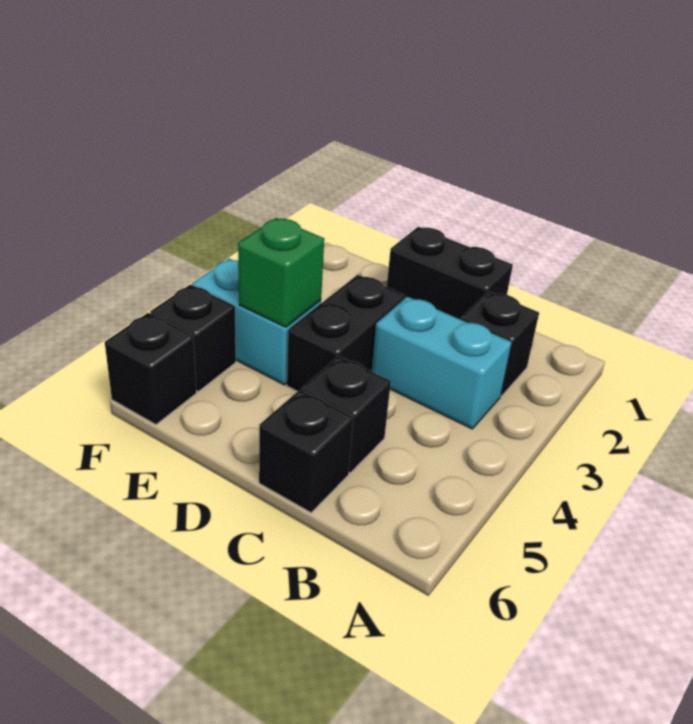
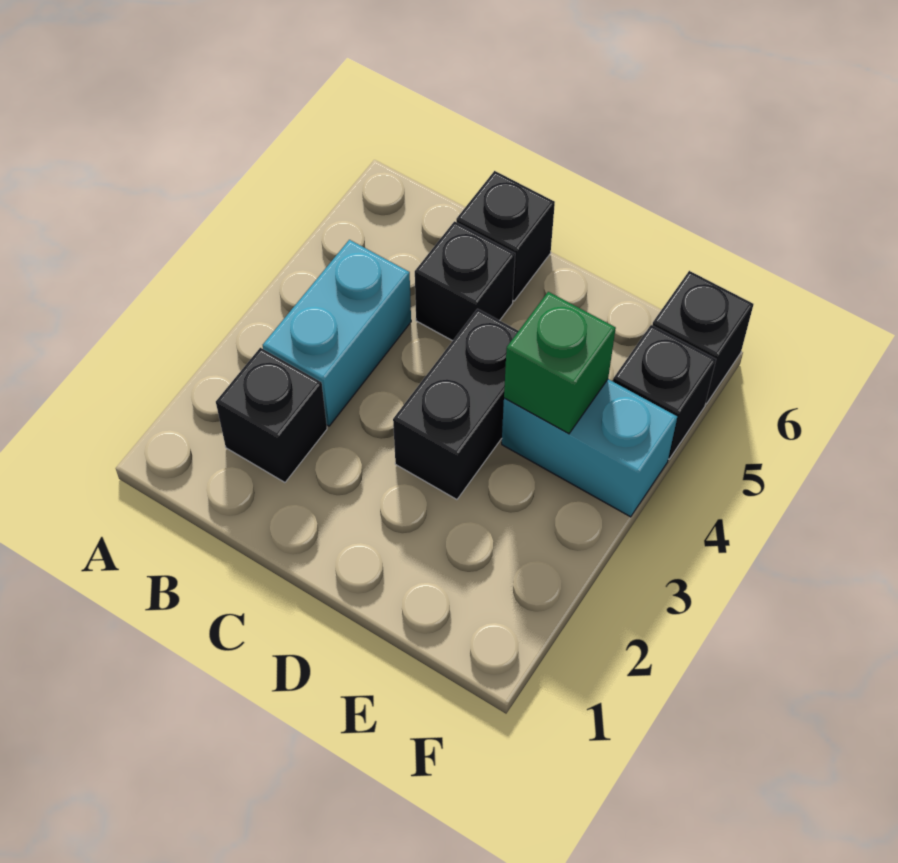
cyan brick B3:C3 level 1 -> cyan brick B3:B4 level 1
black brick C1:D1 level 1 -> none

